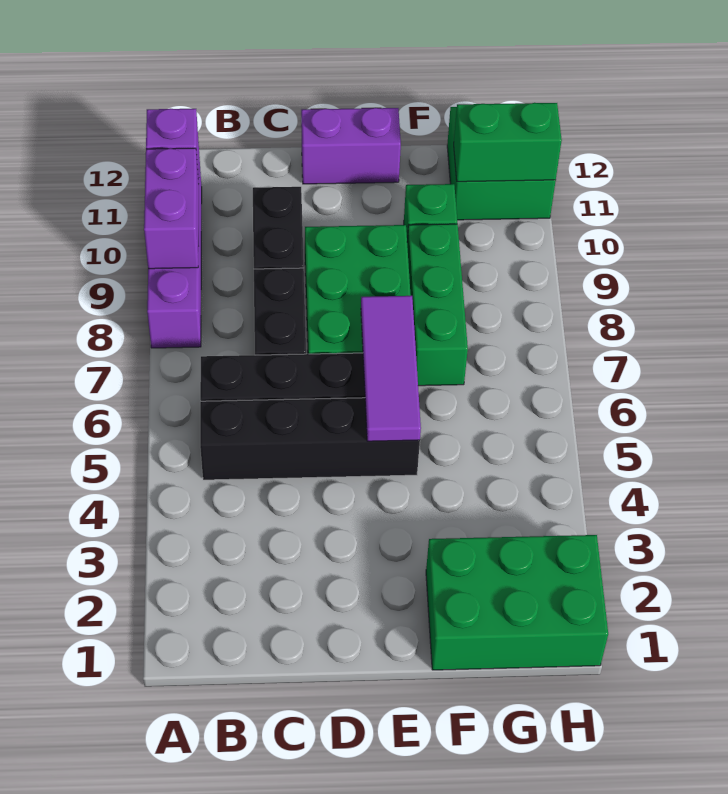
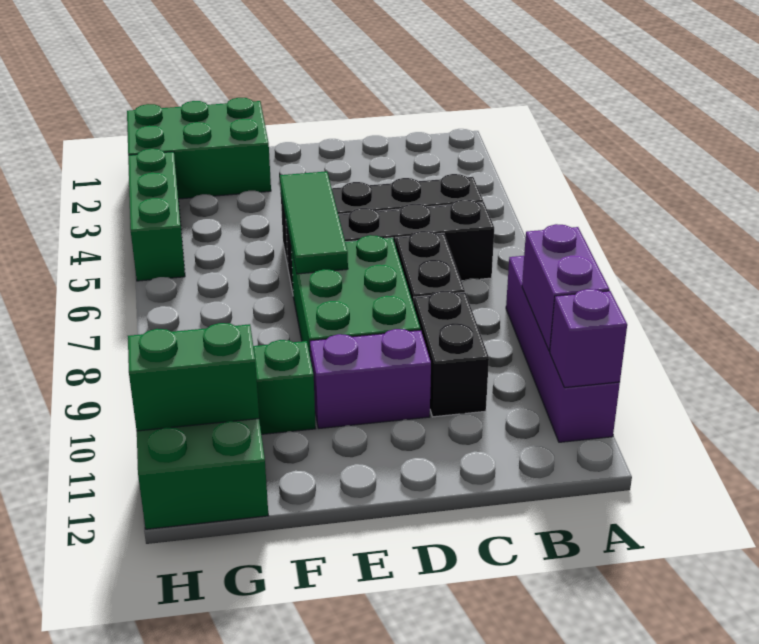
purple brick D12:E12 level 1 -> purple brick D10:E10 level 1
purple tile E5:E7 level 2 -> green tile E5:E7 level 2
green brick F7:F9 level 1 -> green brick H3:H5 level 1

